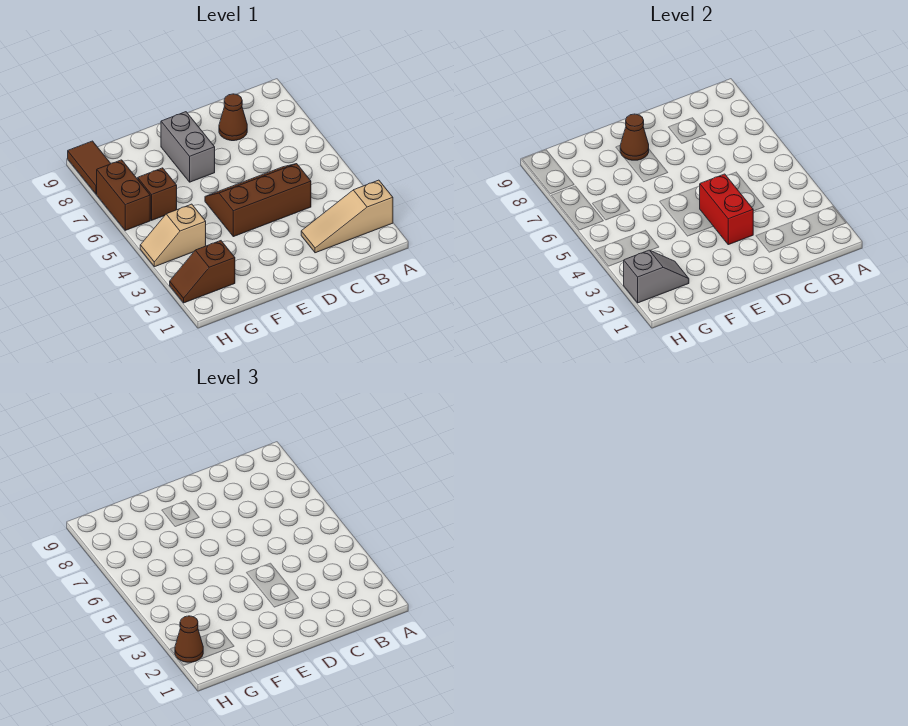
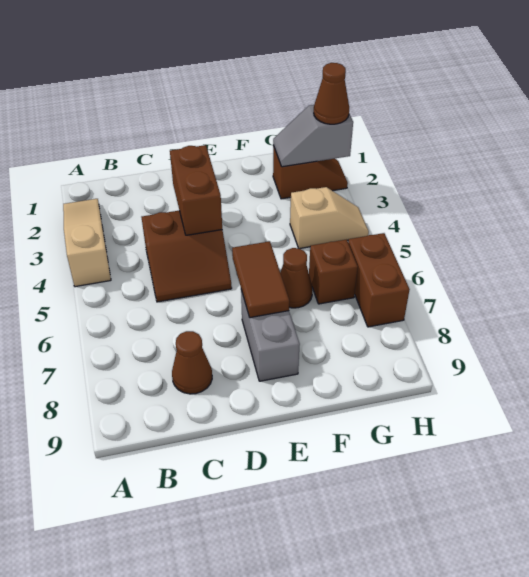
tan slope A2:C2 level 1 top A -> tan slope A2:A4 level 1 top 4
brown slope C4:E5 level 1 top 4 -> brown slope C4:D5 level 1 top 4
red brick D3:D4 level 2 -> brown brick D3:D4 level 2
brown cone E8 level 2 -> brown cone F6 level 1
brown tile H8:H9 level 1 -> brown tile E6:E7 level 2

